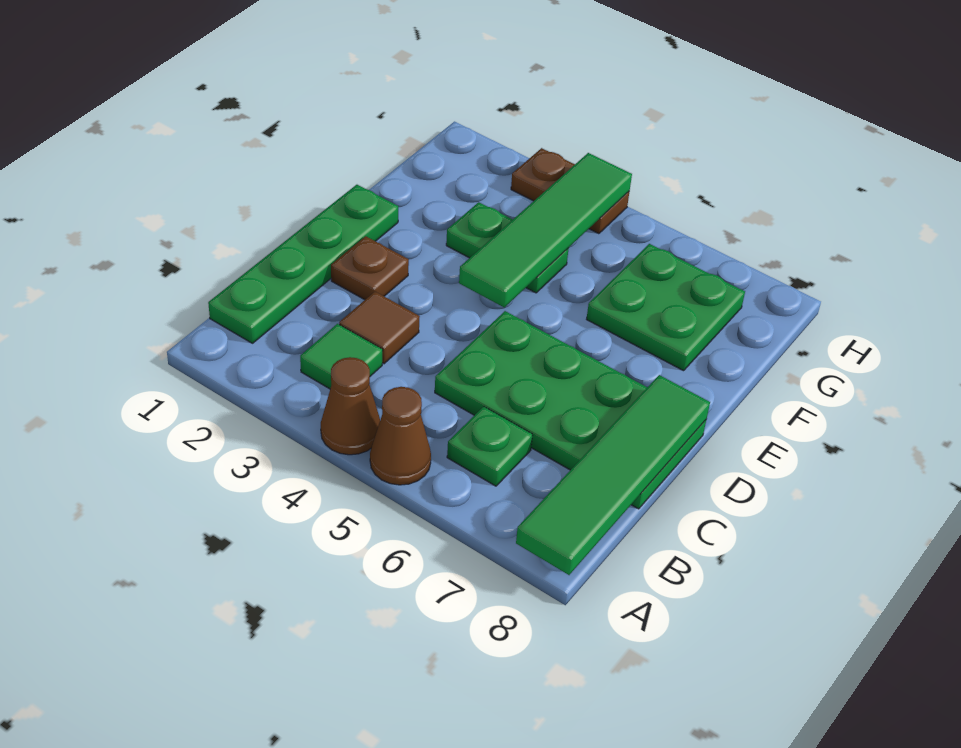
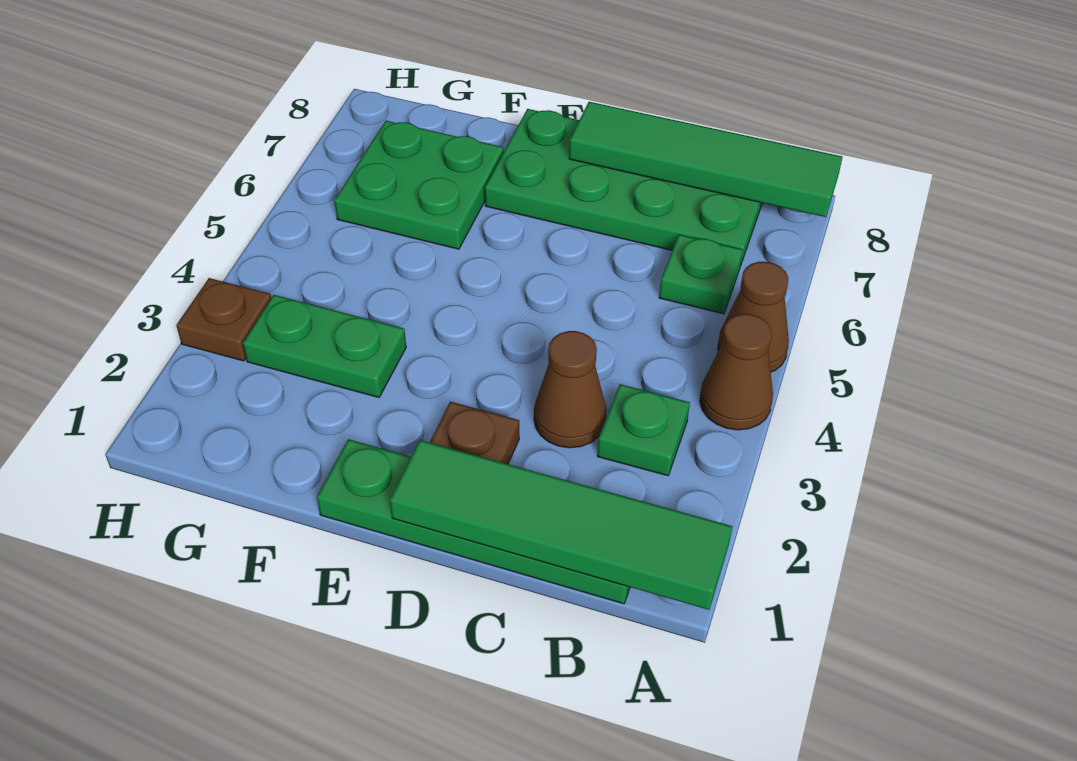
green tile B3 level 1 -> green plate B3 level 1
brown tile C3 level 1 -> brown cone C3 level 1
green plate C5:D8 level 1 -> green plate B7:E8 level 1
green tile E4:H4 level 2 -> green tile A1:D1 level 2
green plate F3:F4 level 1 -> green plate F3:G3 level 1
brown plate H3:H4 level 1 -> brown plate H3 level 1

